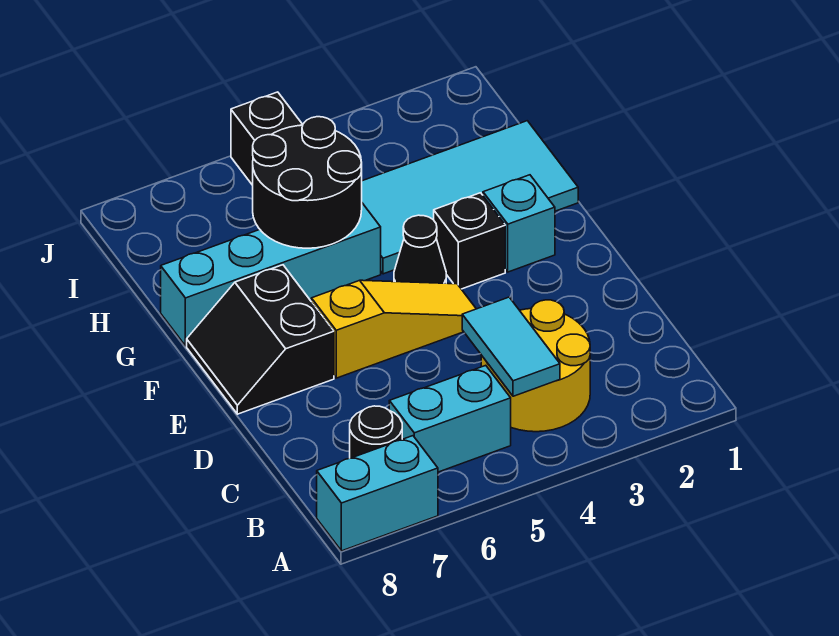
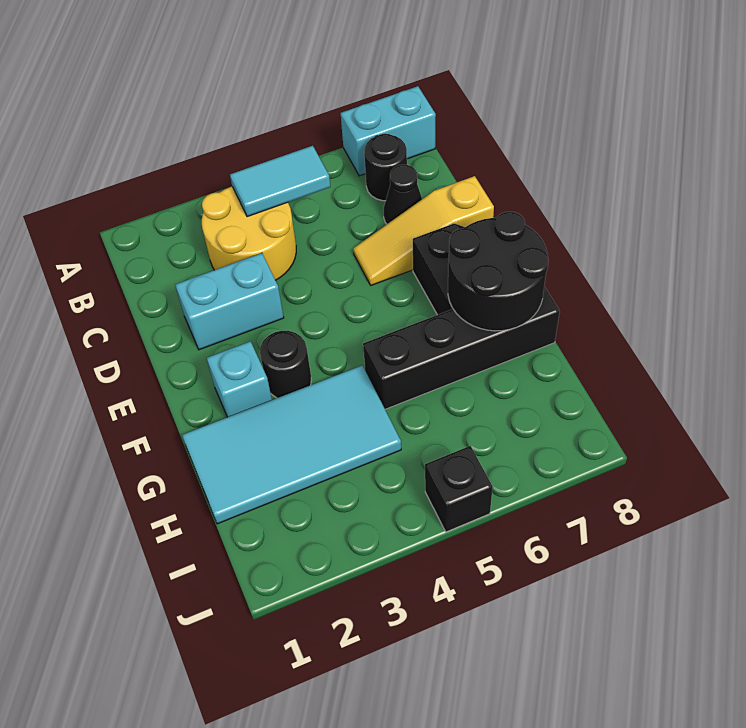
cyan tile B4:C4 level 2 -> cyan tile B4:B5 level 2
cyan brick B5:B6 level 1 -> cyan brick D2:D3 level 1
yellow slope E4:E6 level 1 top 6 -> yellow slope D6:D8 level 1 top 8
black brick F3 level 1 -> black round brick F3 level 1
black cone F4 level 1 -> black cone C7 level 1
cyan brick G5:G8 level 1 -> black brick G5:G8 level 1
black round brick G5:H6 level 2 -> black round brick F7:G8 level 2

